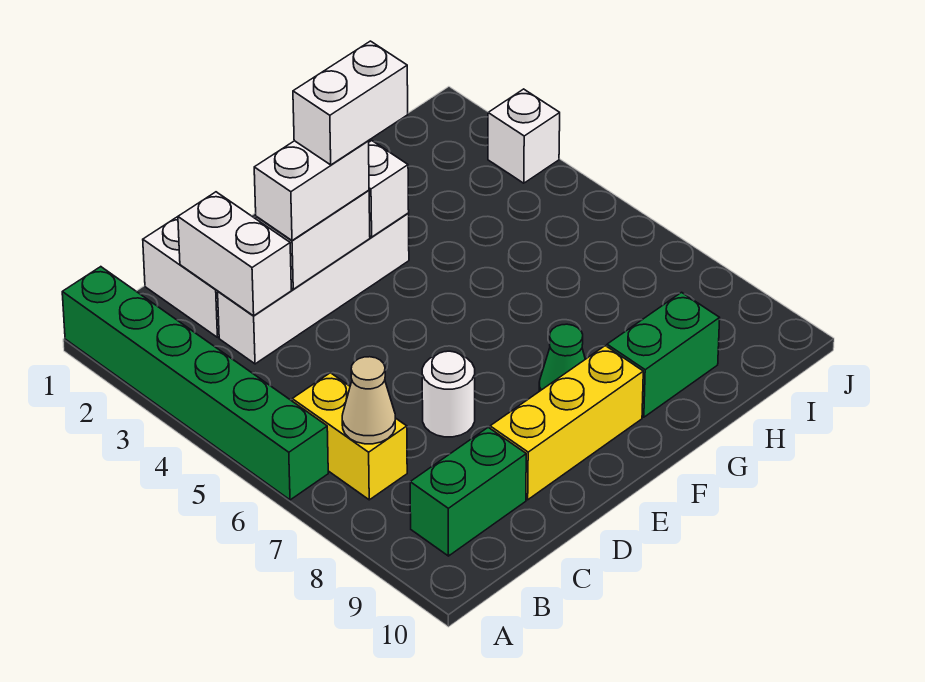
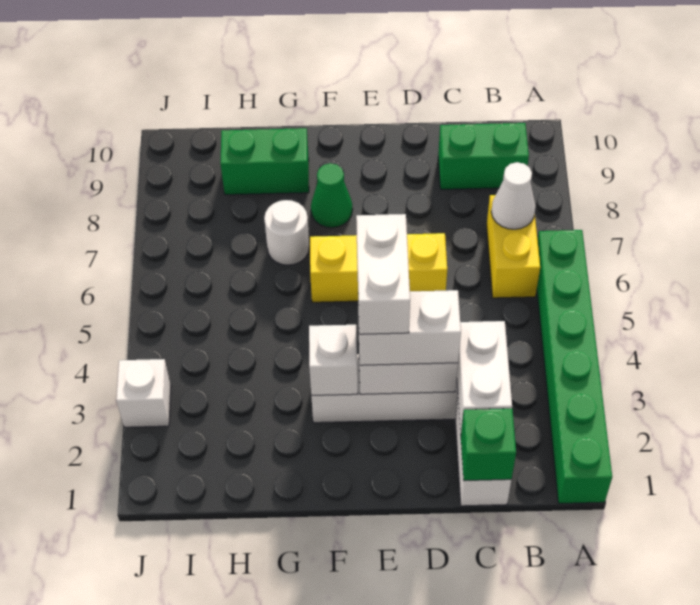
tan cone B7 level 2 -> white cone B7 level 2
none -> green brick C1 level 2
white round brick D7 level 1 -> white round brick G7 level 1
yellow brick D9:F9 level 1 -> yellow brick D6:F6 level 1
white brick E3:F3 level 4 -> white brick E3:E4 level 4

